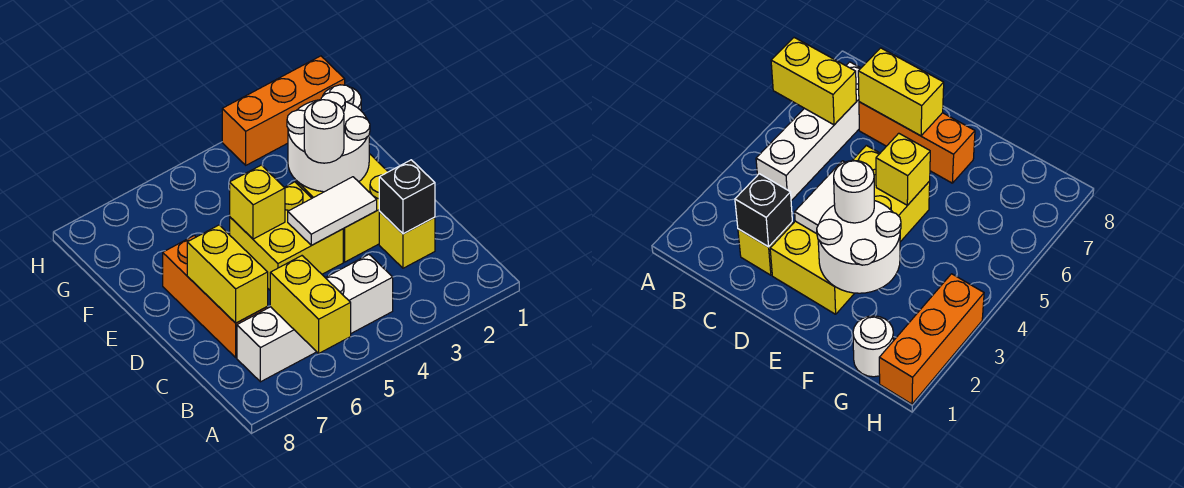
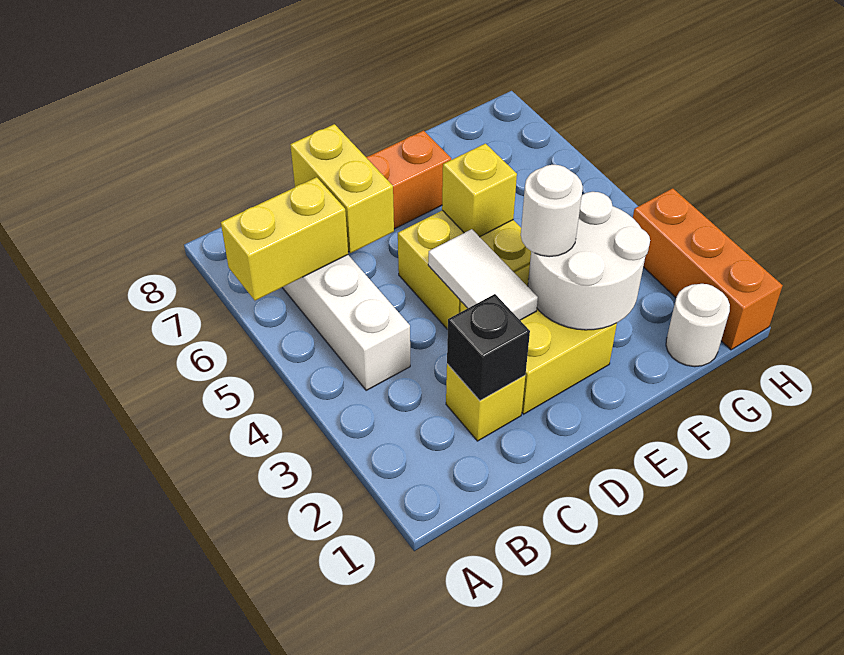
yellow brick C7:D7 level 2 -> yellow brick C6:C7 level 2

